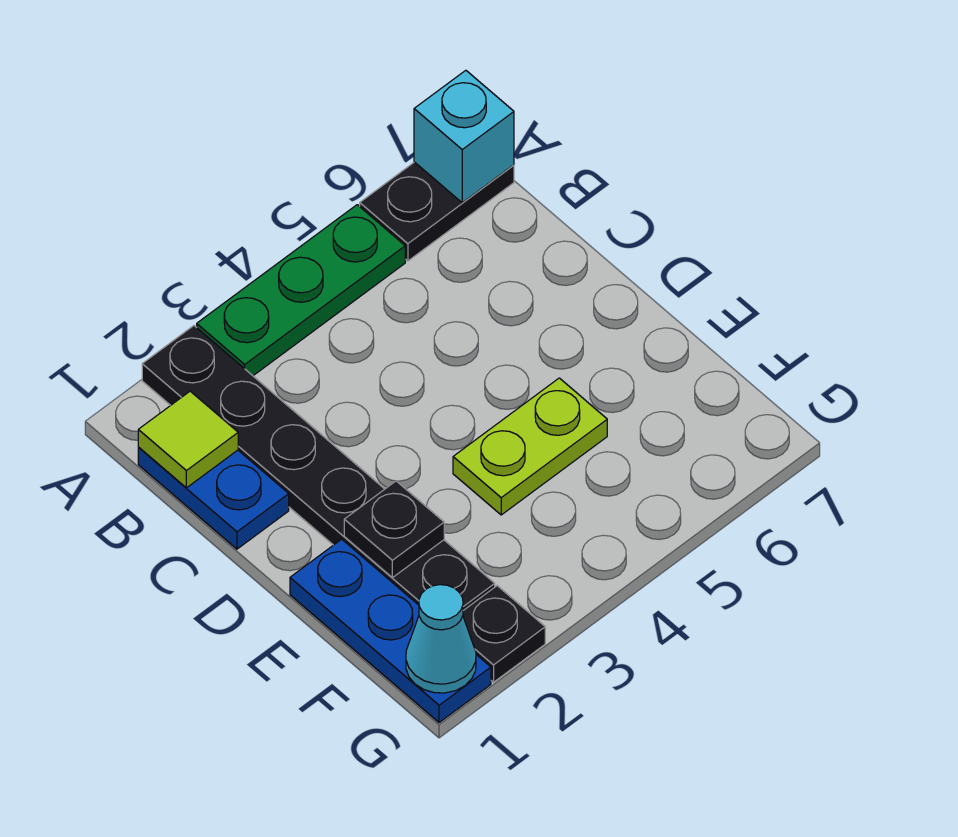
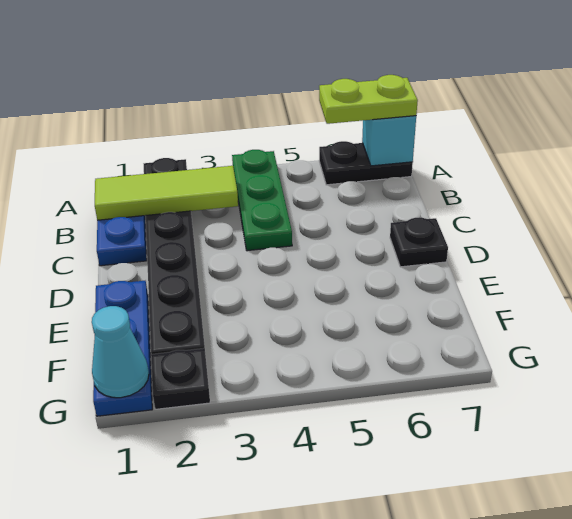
green plate A3:A5 level 1 -> green plate A4:C4 level 1
lime tile B1 level 2 -> lime tile B1:B3 level 2
black plate E2 level 2 -> black plate D7 level 1
lime plate E4:E5 level 1 -> lime plate A6:A7 level 3

